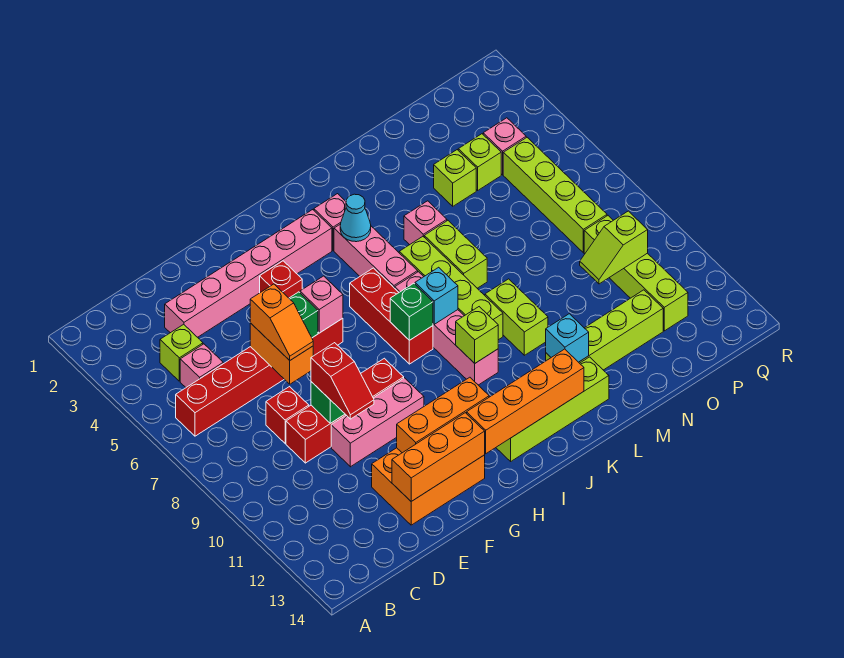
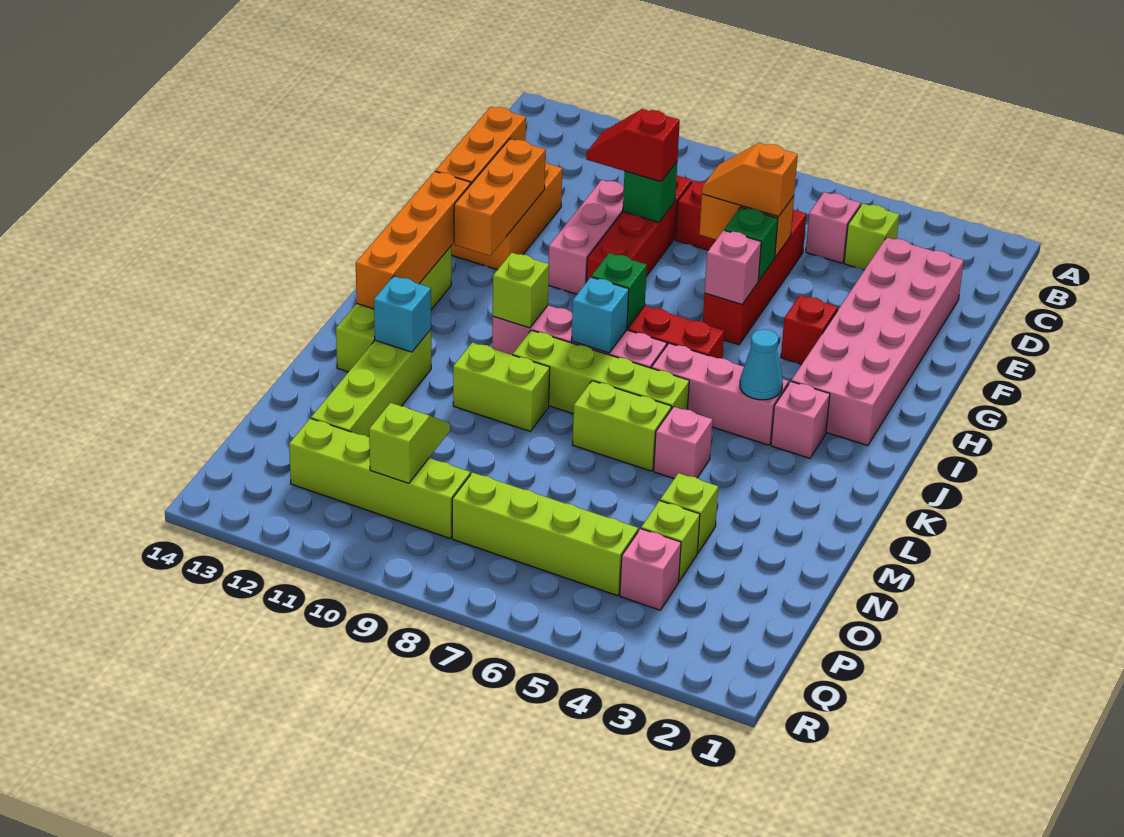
red brick B6:G6 level 1 -> red brick D6:G6 level 1
pink brick D3:I3 level 1 -> pink brick D2:I3 level 1

